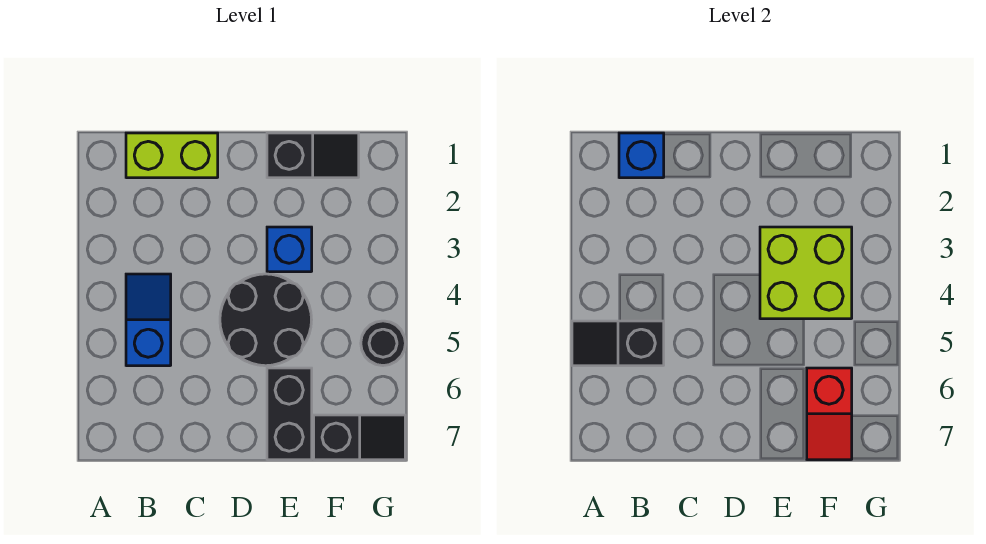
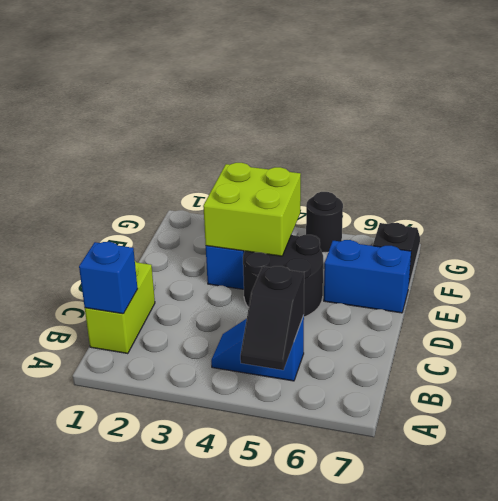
black slope E1:F1 level 1 top E -> none
black brick E6:E7 level 1 -> blue brick E6:E7 level 1
red slope F6:F7 level 2 top 6 -> none

